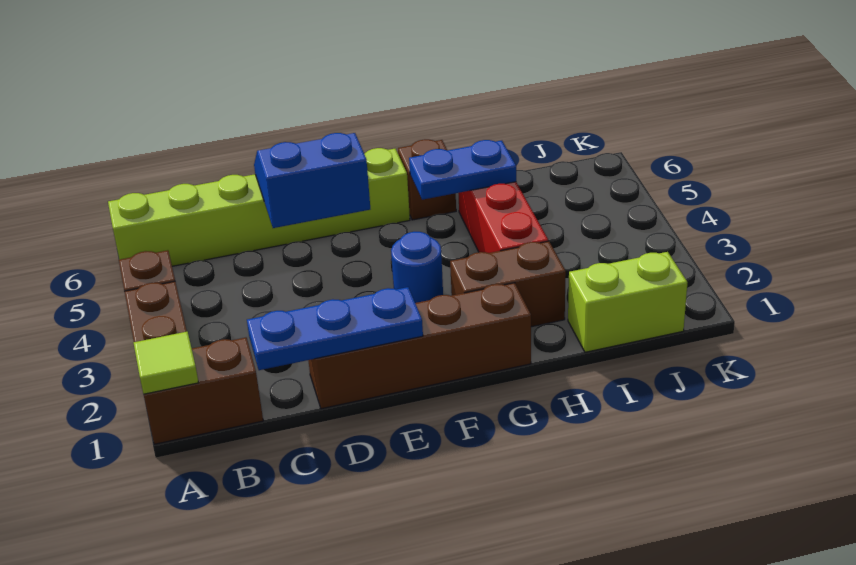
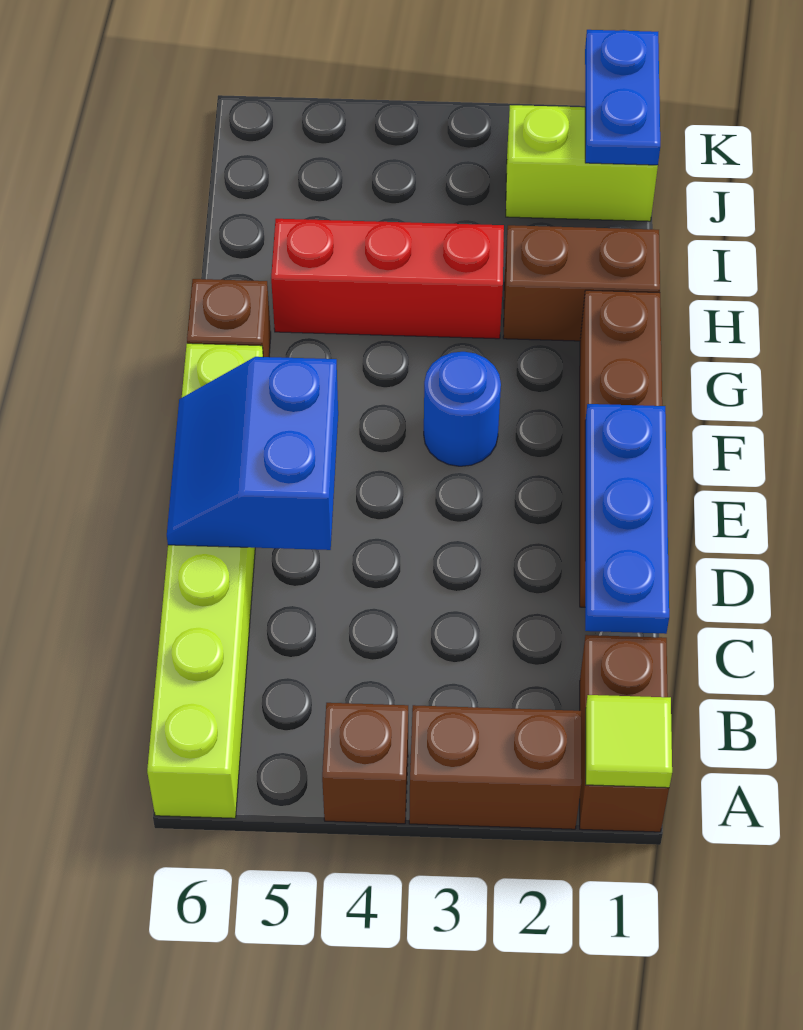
brown brick G2:H2 level 1 -> brown brick H1:H2 level 1
blue plate G5:H5 level 2 -> blue plate J1:K1 level 2
lime brick I1:J1 level 1 -> lime brick J1:J2 level 1

